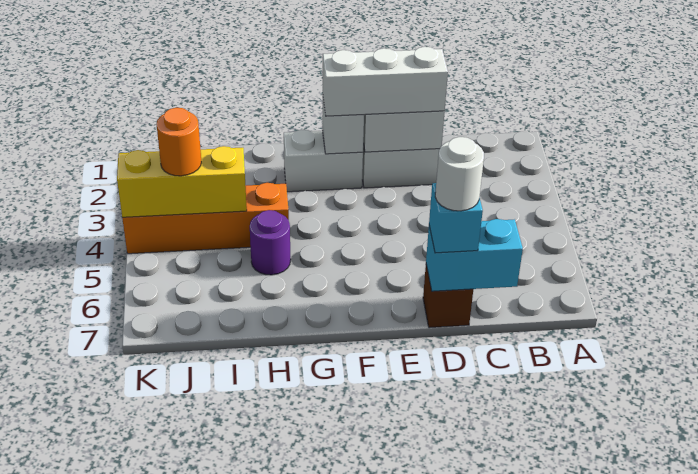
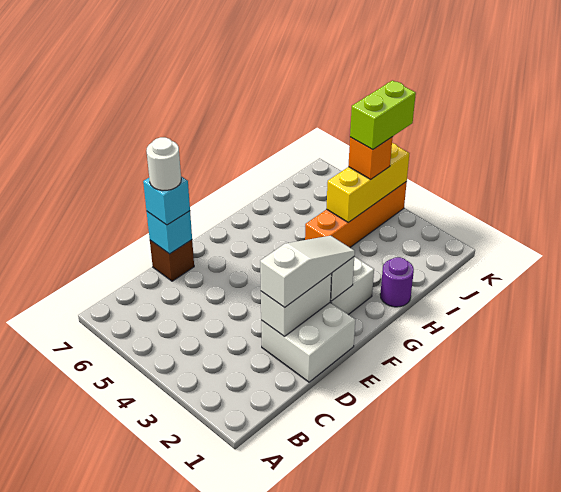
cyan brick C7:D7 level 2 -> cyan brick D7 level 2
white brick D2:F2 level 3 -> white slope D2:F2 level 3 top D
purple round brick H5 level 1 -> purple round brick H1 level 1
orange round brick J4 level 3 -> orange brick J4 level 3
none -> lime brick J4:K4 level 4

